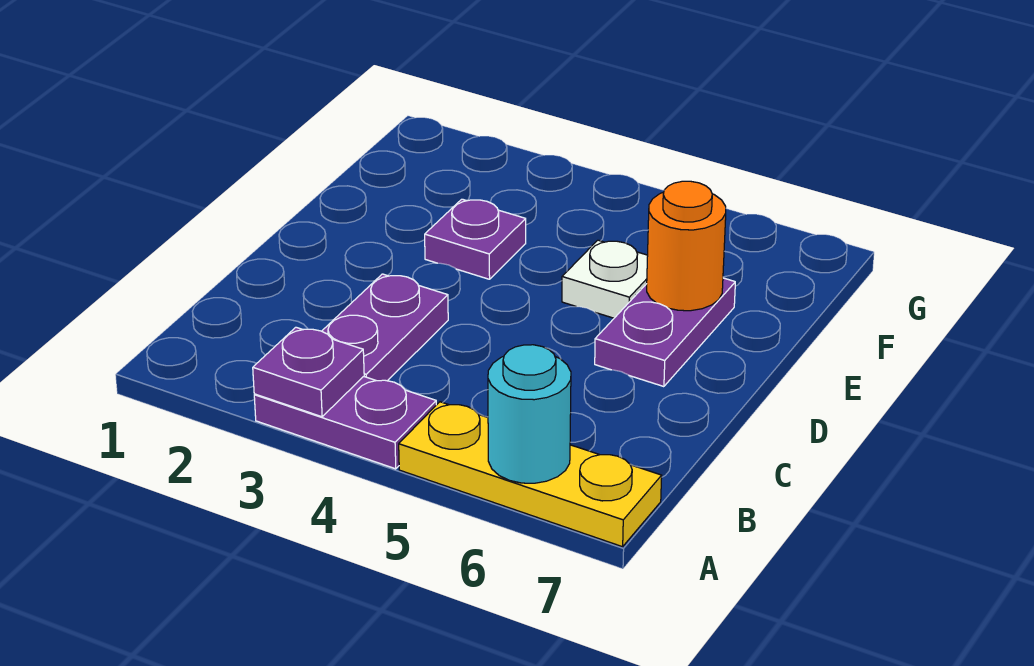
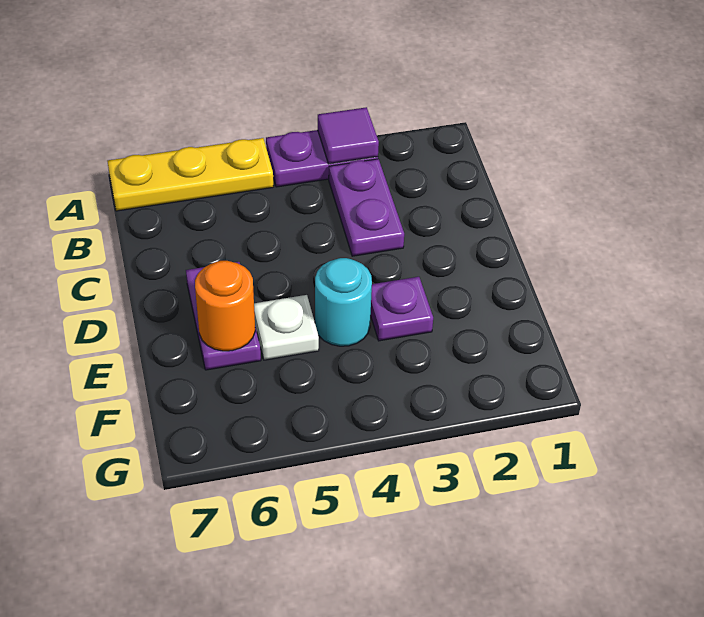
purple plate A3 level 2 -> purple tile A3 level 2
cyan round brick A6 level 2 -> cyan round brick E4 level 1

